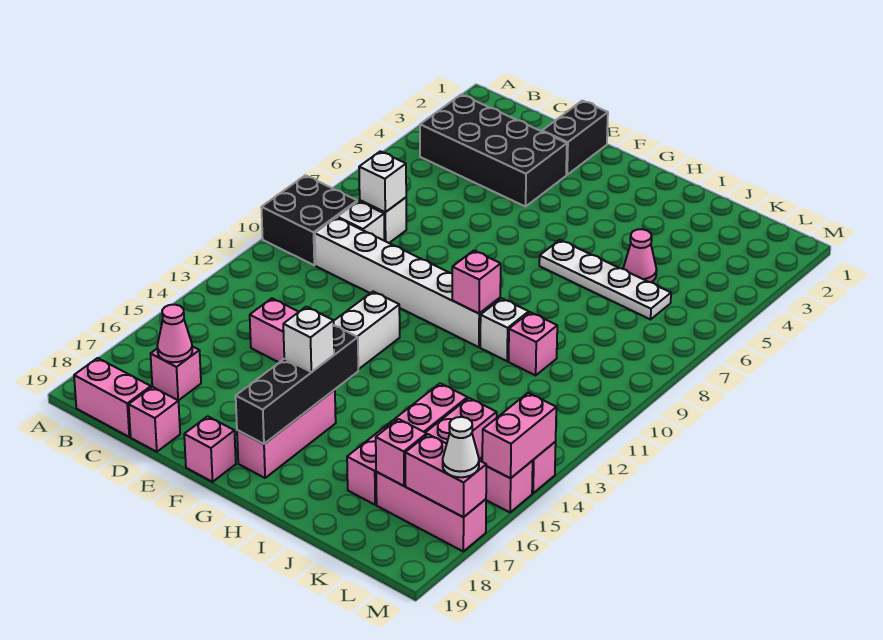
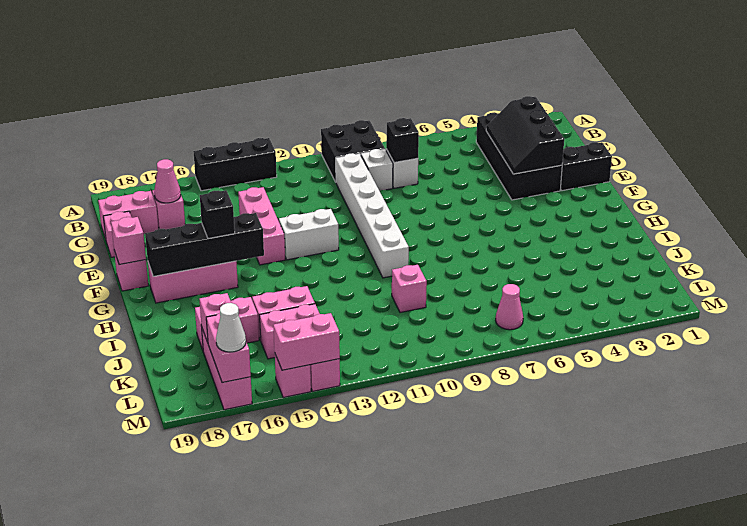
none -> black brick A13:A15 level 1
pink brick B19:C19 level 1 -> pink brick C18:C19 level 1
none -> black slope C3:E4 level 2 top 3
white brick C8 level 2 -> black brick C8 level 2
white brick G16 level 3 -> black brick G16 level 3
white plate H6:K6 level 1 -> none
pink brick H10 level 2 -> pink brick F19 level 2
white brick I10 level 1 -> none
pink cone J5 level 1 -> pink cone L7 level 1

